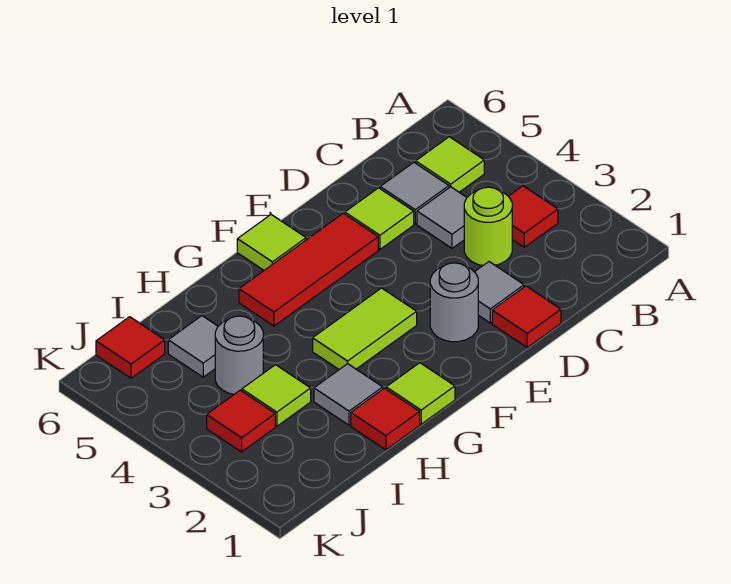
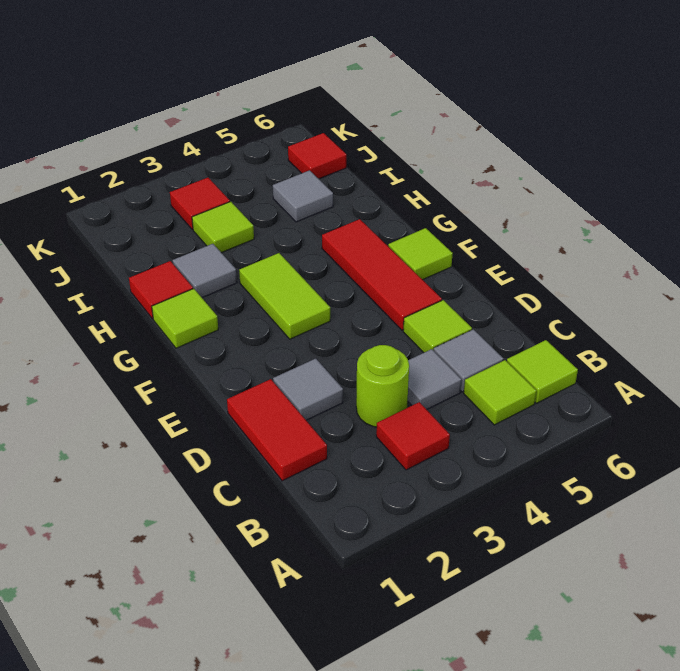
none -> lime tile B6 level 1
red tile D1 level 1 -> red tile C1:D1 level 1
grey round brick E2 level 1 -> none
grey round brick I4 level 1 -> none

